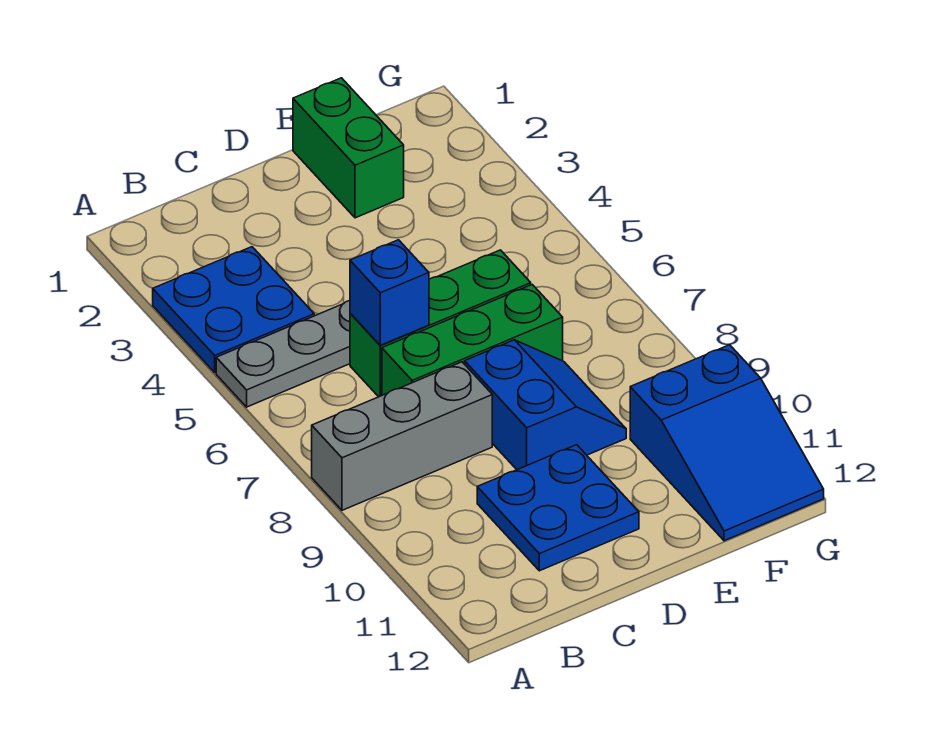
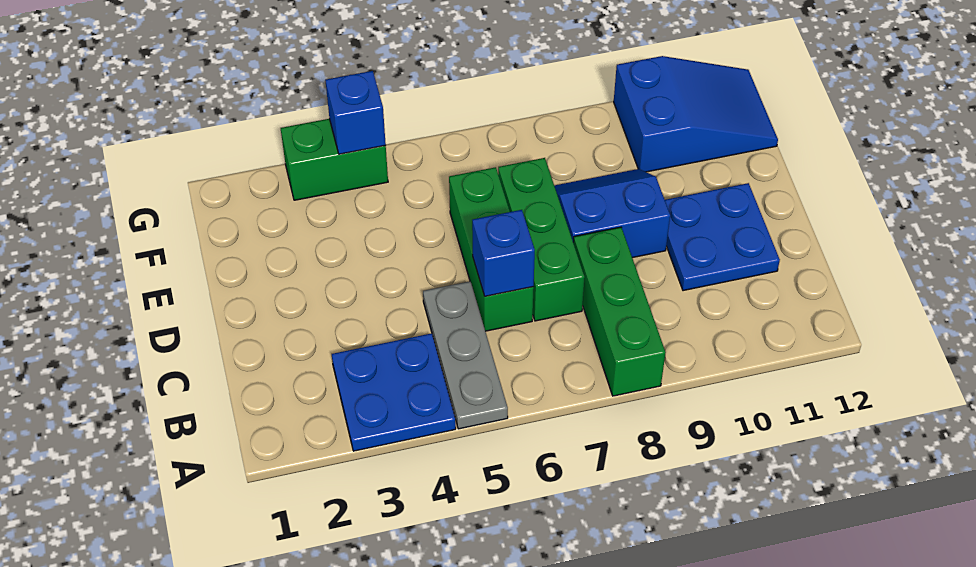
grey brick A8:C8 level 1 -> green brick A8:C8 level 1
green brick E1:E2 level 1 -> green brick G3:G4 level 1
none -> blue brick G4 level 2

